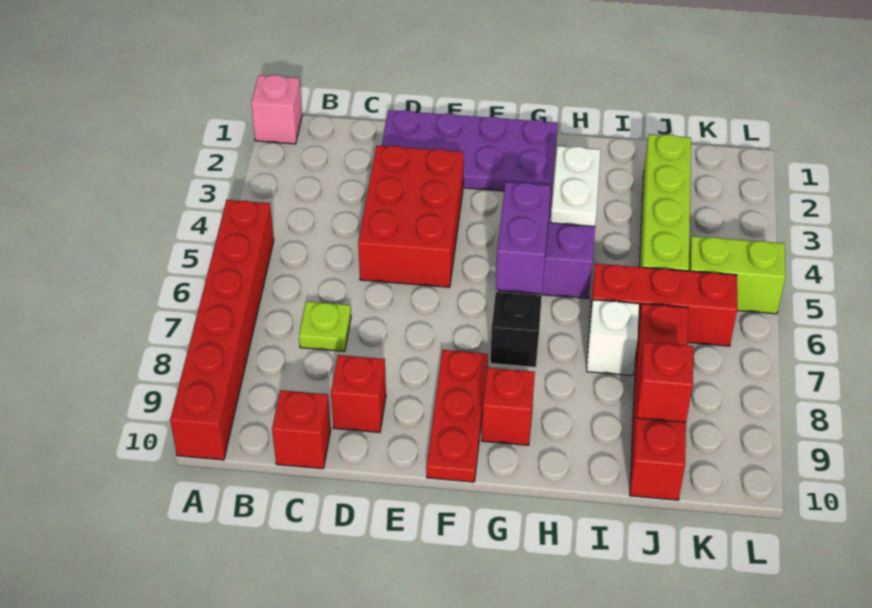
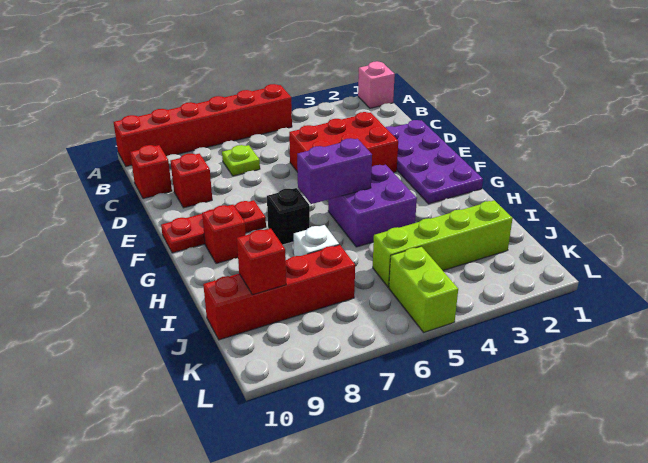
white plate H3:H4 level 2 -> none
red brick I6:K6 level 1 -> none

